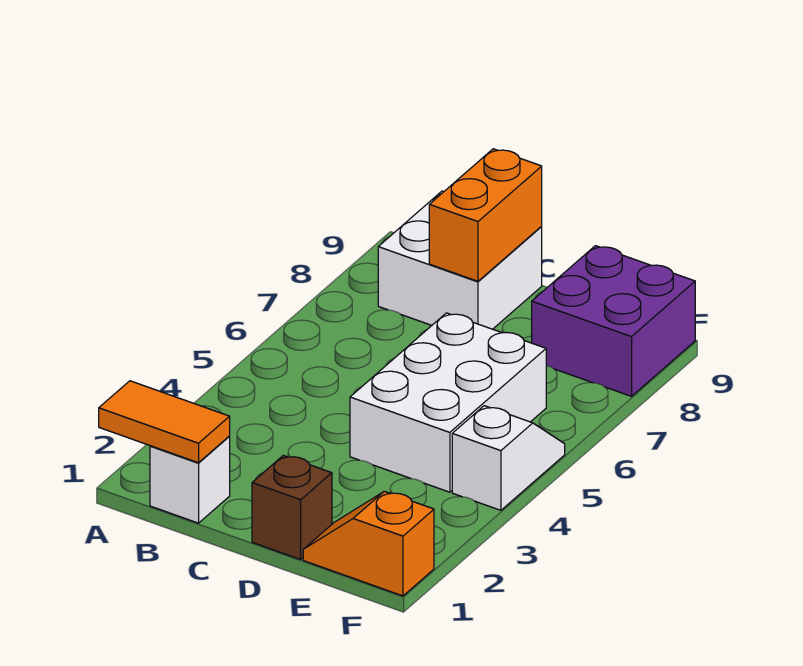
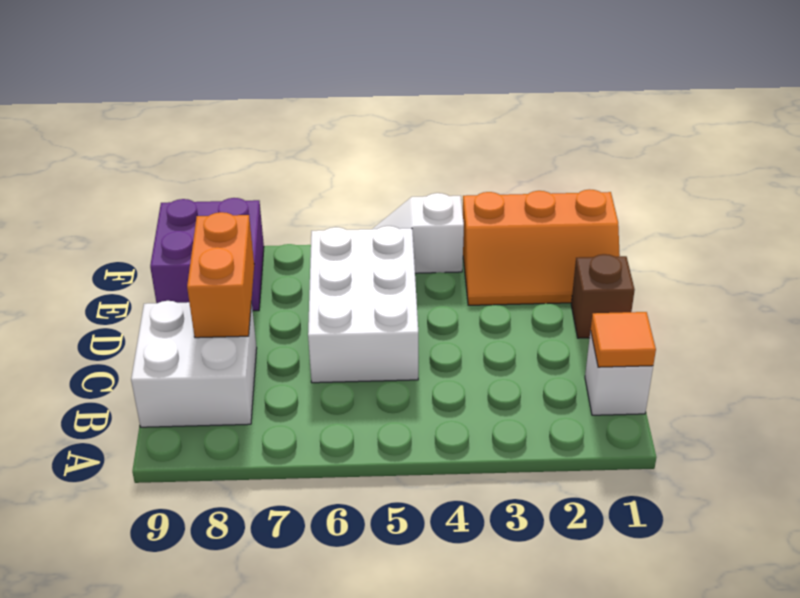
orange tile A1:B1 level 2 -> orange tile B1 level 2
orange brick C8:C9 level 2 -> orange brick C8:D8 level 2
white brick D4:E6 level 1 -> white brick C5:E6 level 1
orange slope E1:F1 level 1 top F -> orange slope E1:F3 level 1 top F

